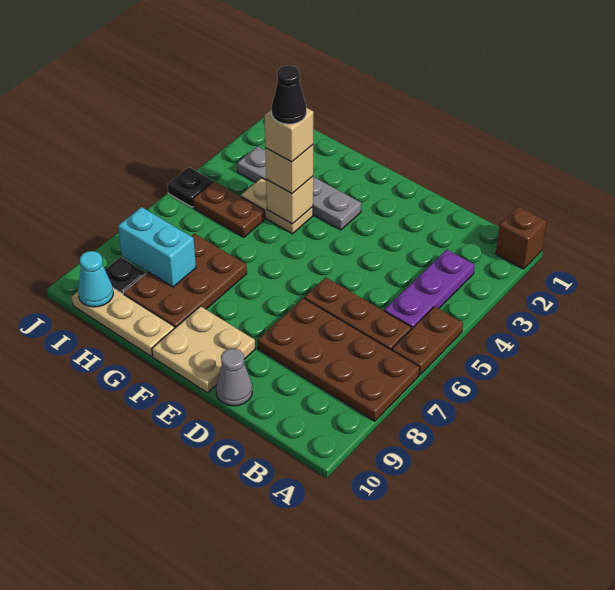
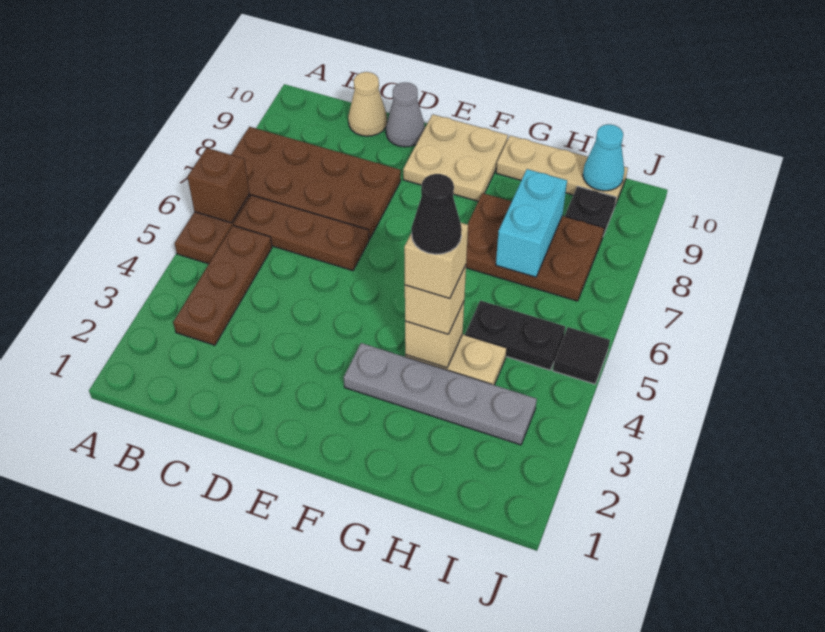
brown brick A1 level 1 -> brown brick A6 level 2
purple plate B3:B5 level 1 -> brown plate B3:B5 level 1
none -> tan cone C10 level 1
brown plate G7:H9 level 1 -> brown plate G7:I8 level 1
brown plate H5:I5 level 1 -> black plate H5:I5 level 1
cyan brick H8:I8 level 2 -> cyan brick H7:H8 level 2
black plate J5 level 1 -> black tile J5 level 1

